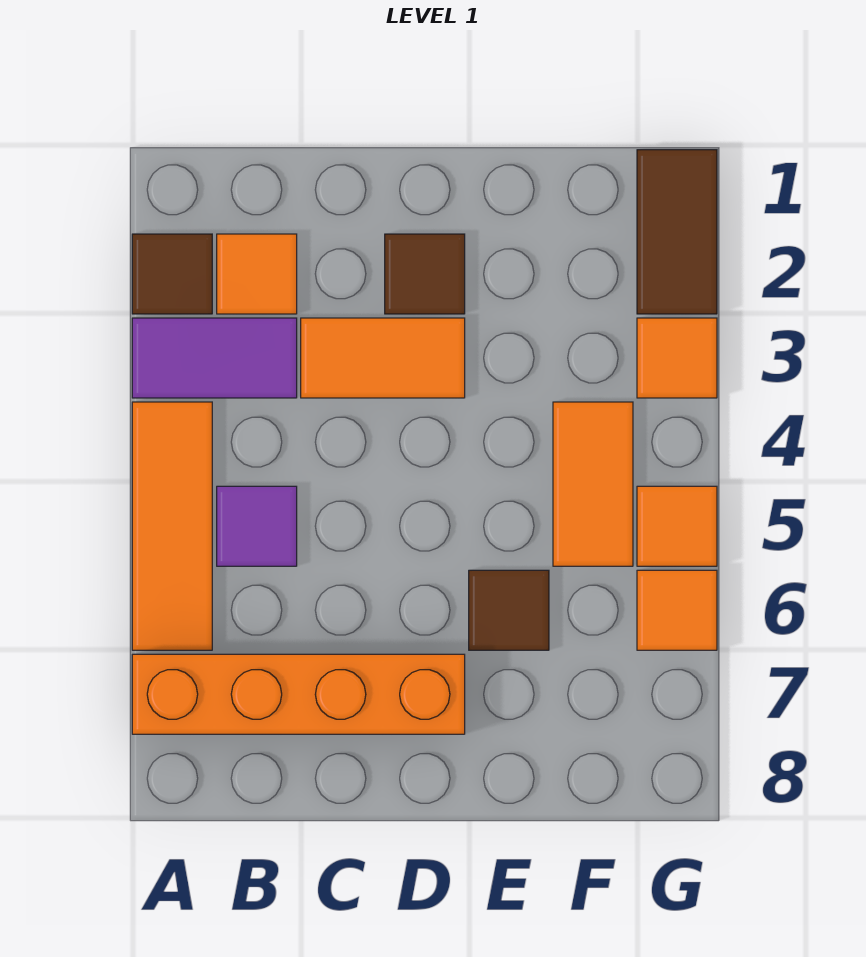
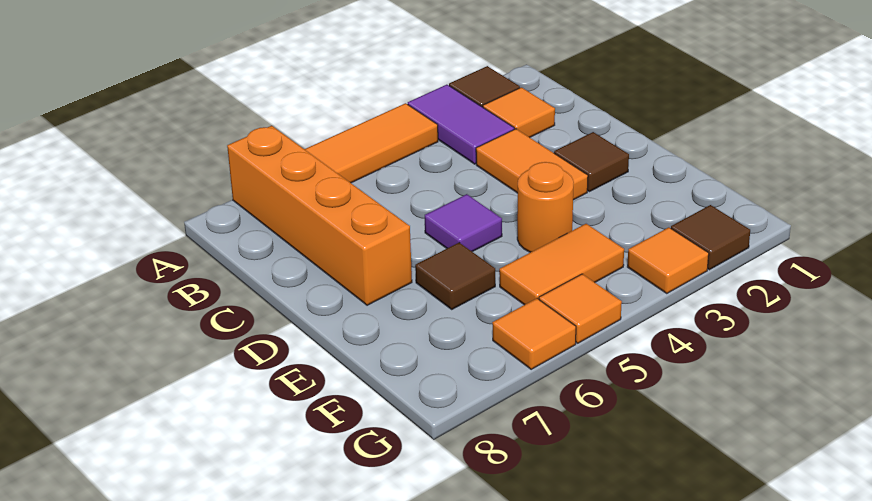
purple tile B5 level 1 -> purple tile D5 level 1
none -> orange round brick E4 level 1
brown tile G1:G2 level 1 -> brown tile G2 level 1

